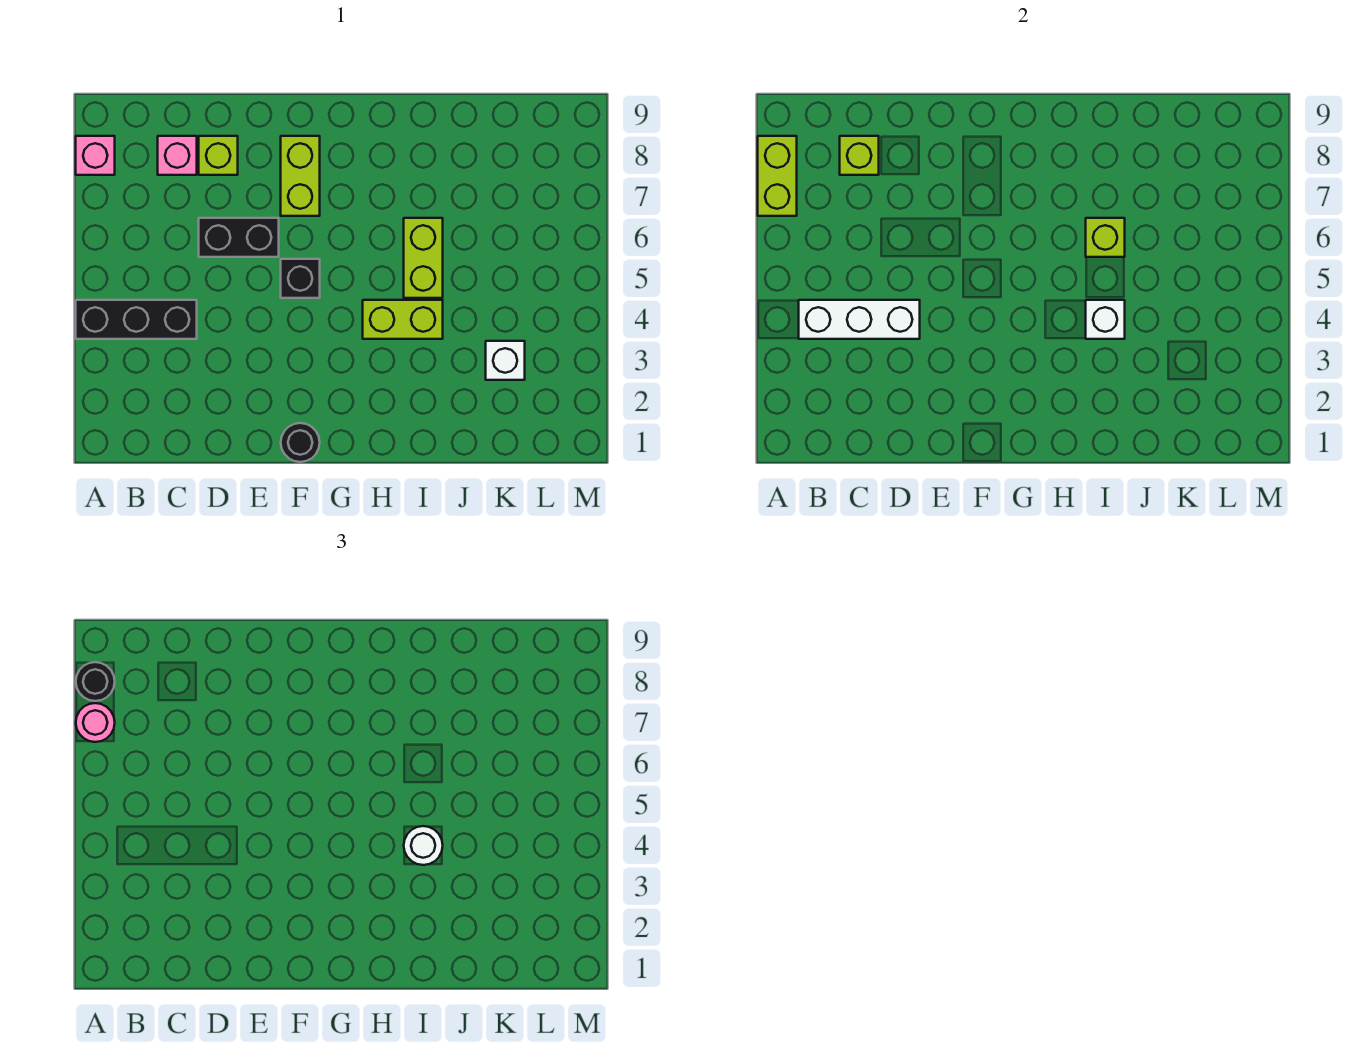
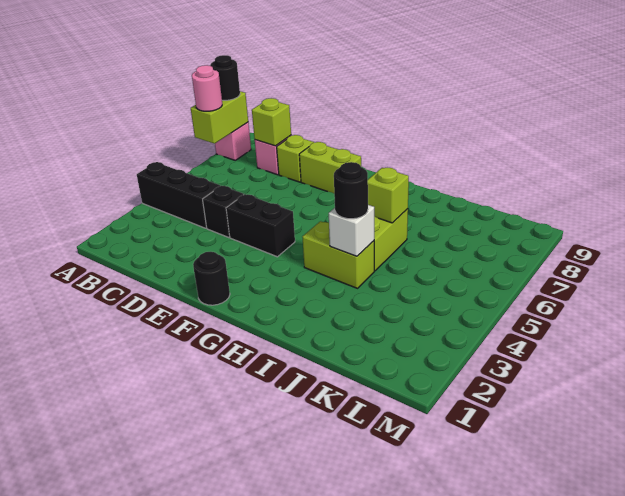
white brick B4:D4 level 2 -> none
black brick D6:E6 level 1 -> black brick E4:F4 level 1
black brick F5 level 1 -> black brick D4 level 1
lime brick F7:F8 level 1 -> lime brick E8:F8 level 1
white round brick I4 level 3 -> black round brick I4 level 3
white brick K3 level 1 -> none

